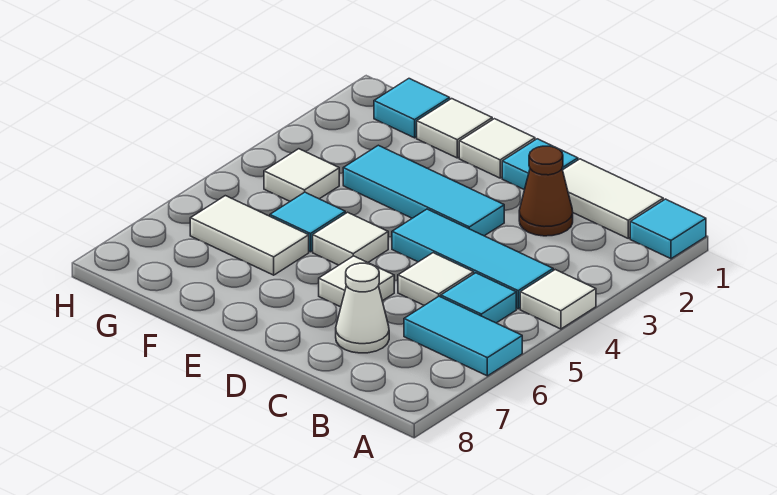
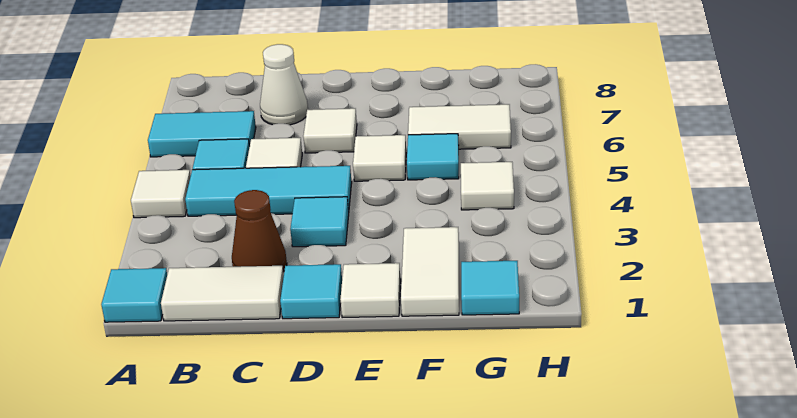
cyan tile D3:F3 level 1 -> cyan tile D3 level 1
white tile F1 level 1 -> white tile F1:F2 level 1

